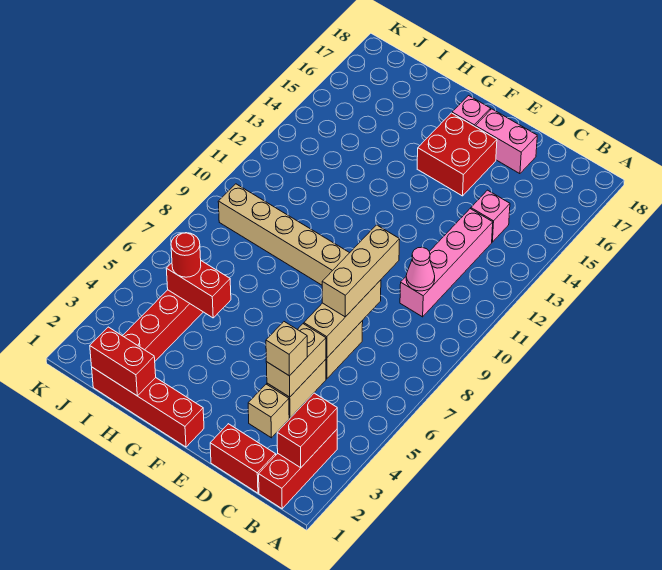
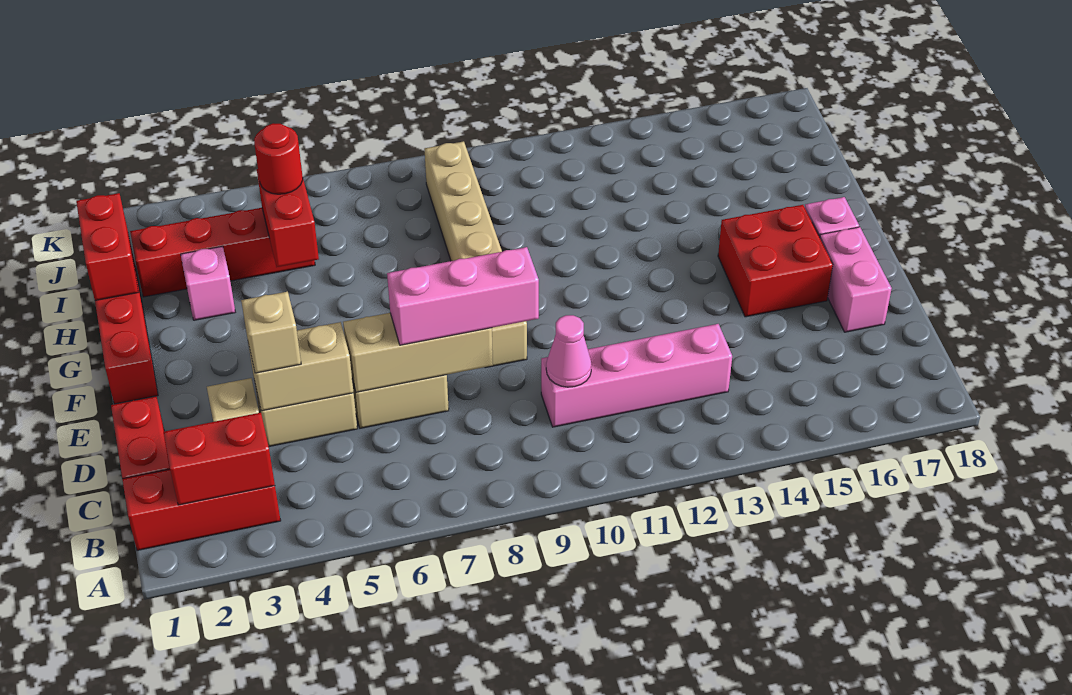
pink brick C14 level 1 -> pink brick H3 level 1
tan brick D7:D9 level 3 -> pink brick D7:D9 level 3

